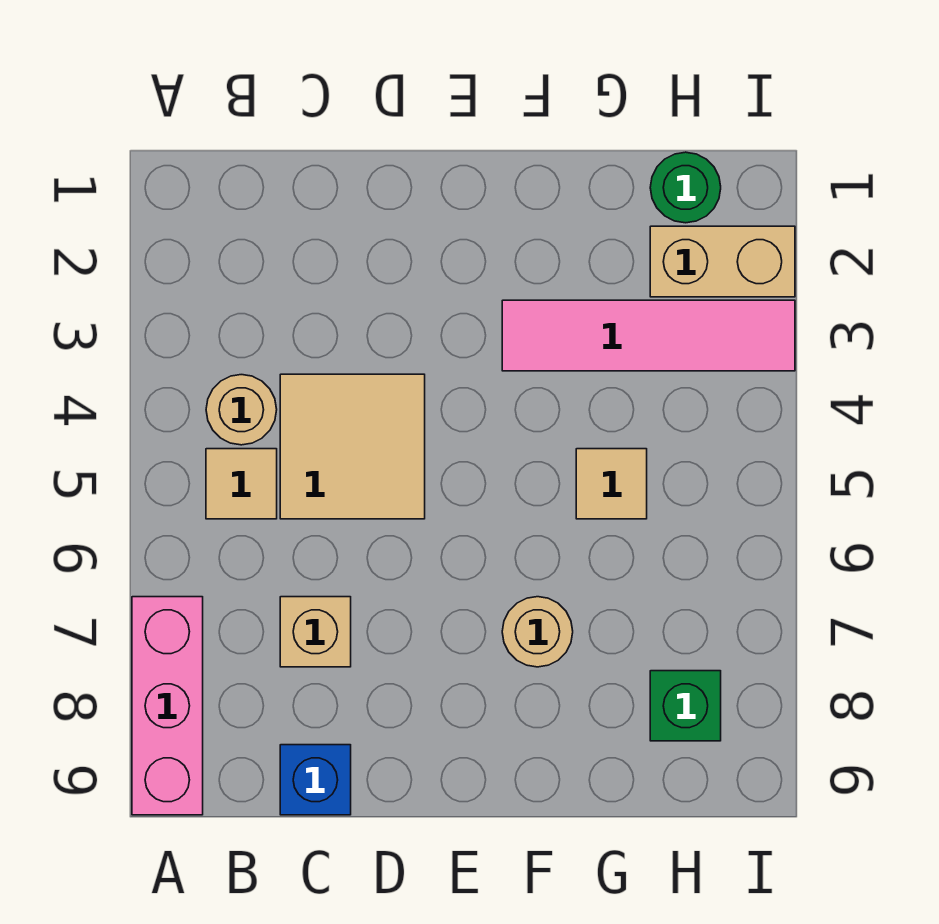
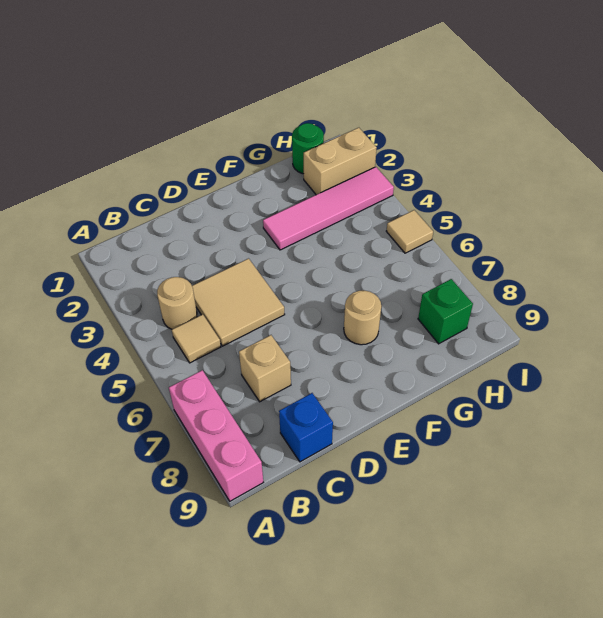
tan tile G5 level 1 -> tan tile I5 level 1

